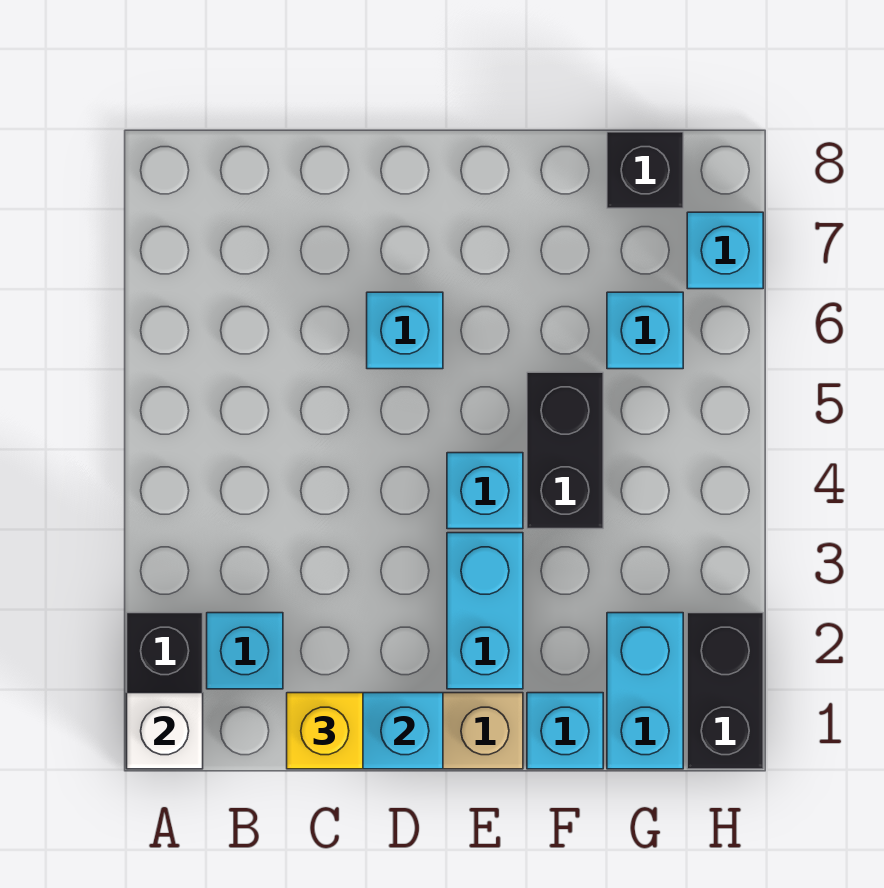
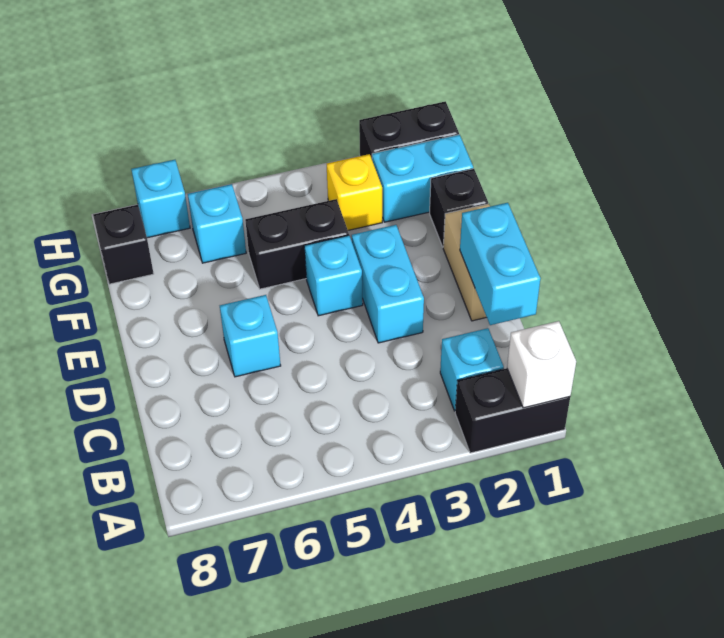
yellow brick C1 level 3 -> yellow brick G3 level 1
cyan brick E2:E3 level 1 -> cyan brick D3:E3 level 1
cyan brick F1 level 1 -> black brick F1 level 1

